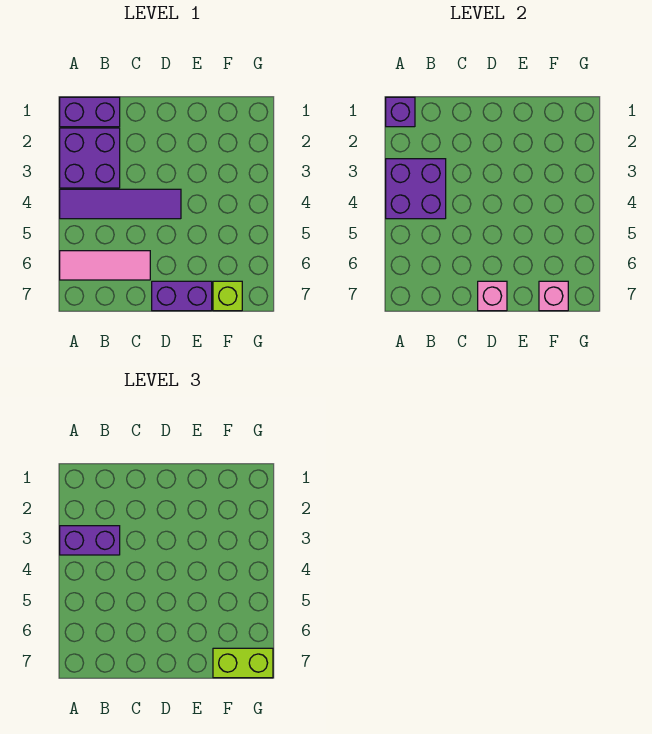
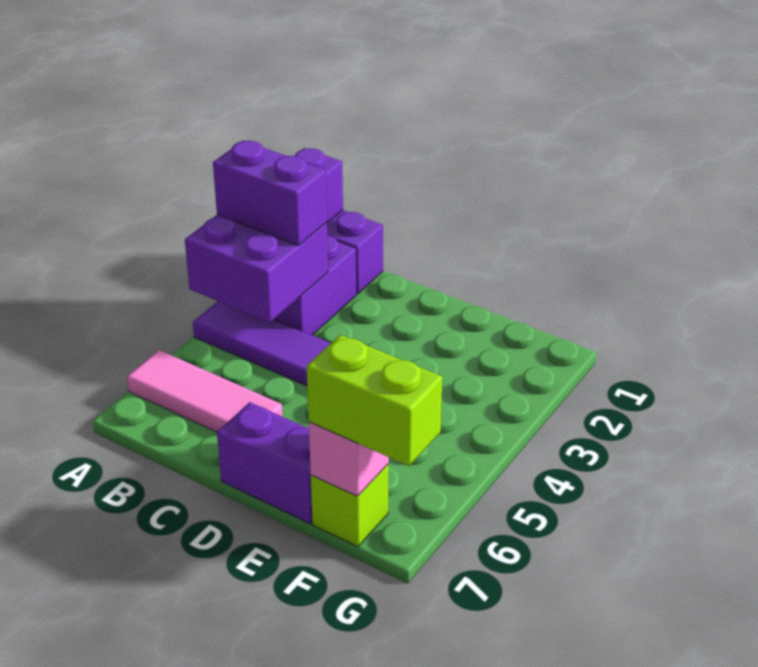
pink brick D7 level 2 -> none

